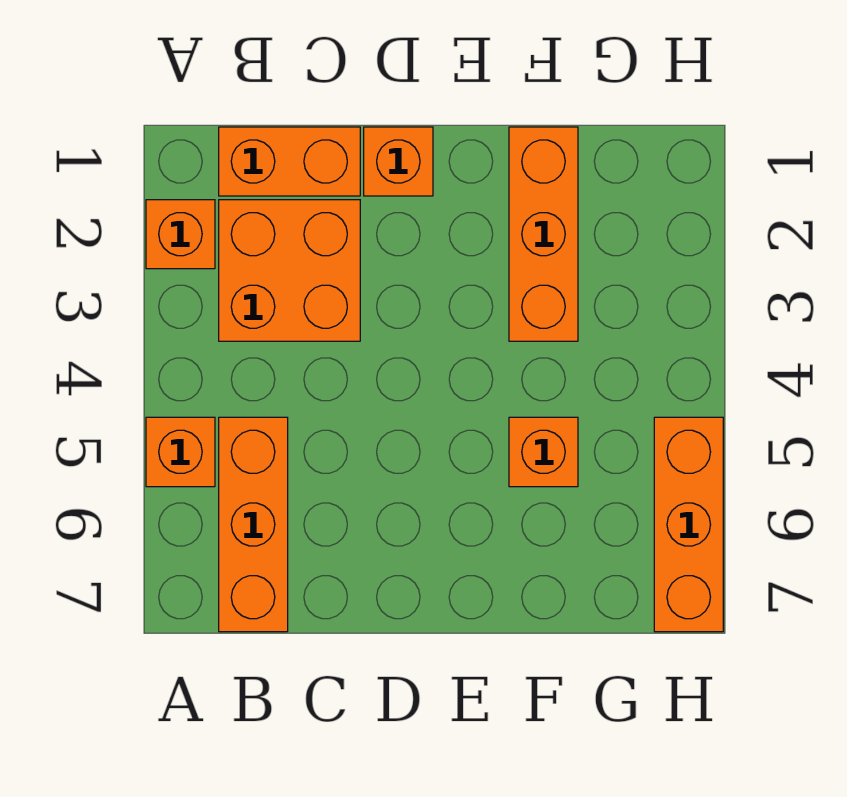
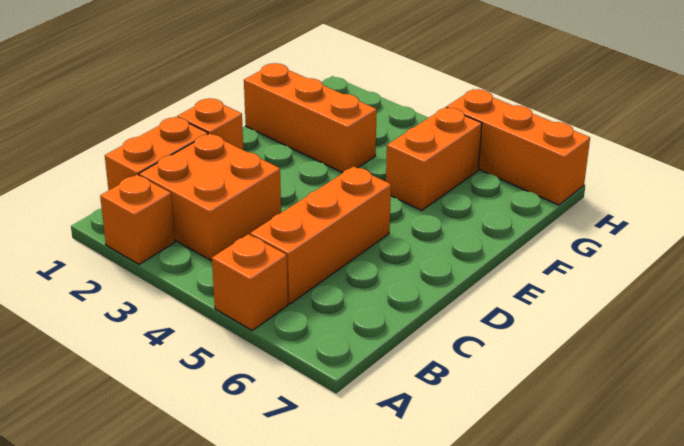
orange brick B5:B7 level 1 -> orange brick B5:D5 level 1
orange brick F5 level 1 -> orange brick F5:G5 level 1

